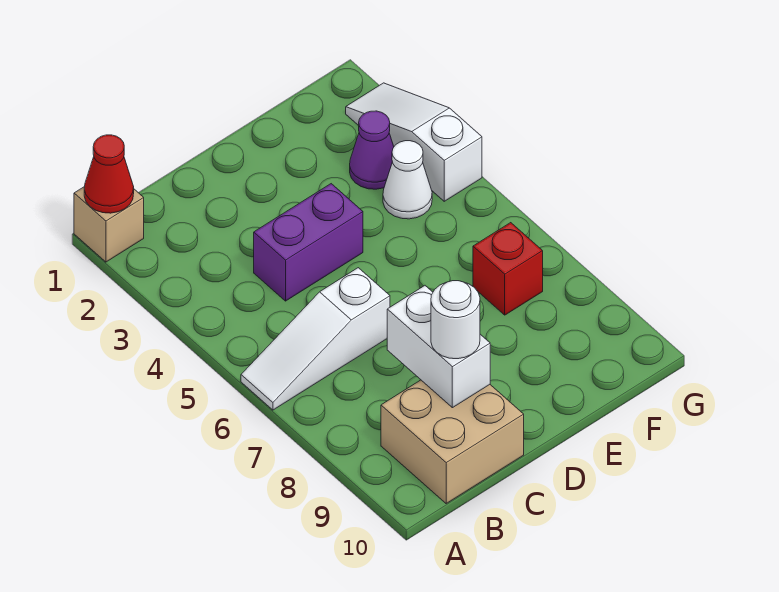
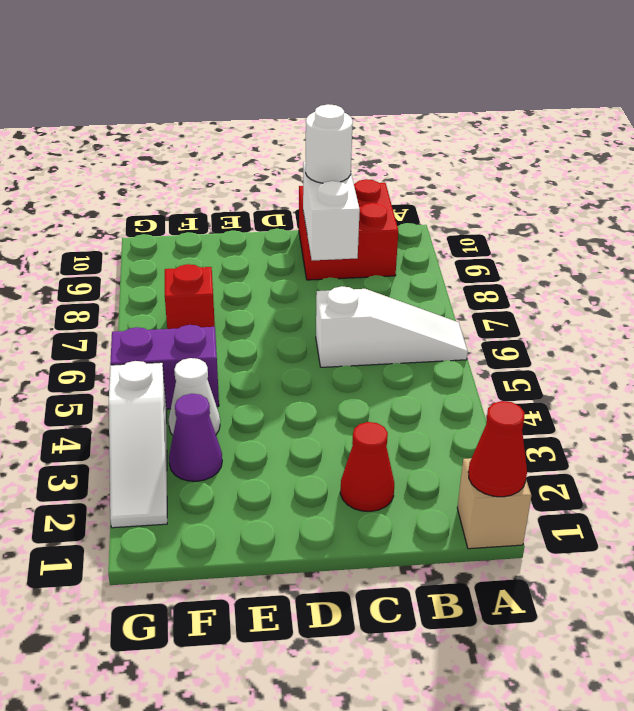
tan brick B9:C10 level 1 -> red brick B9:C10 level 1
none -> red cone C2 level 1
purple brick C4:D4 level 1 -> purple brick F5:G5 level 1

